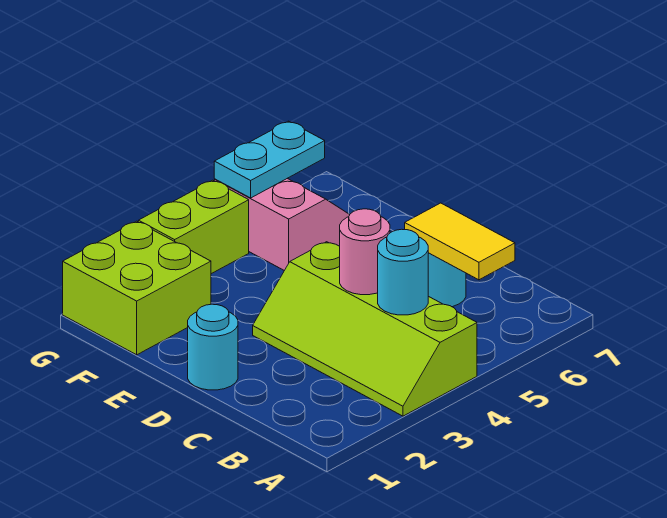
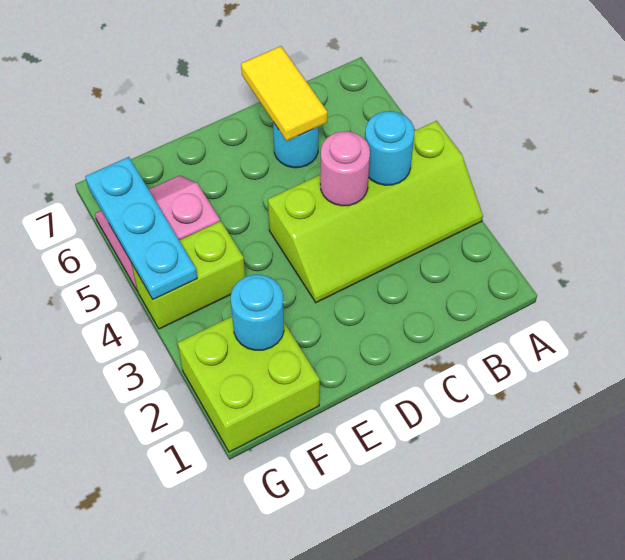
yellow tile B6:C6 level 2 -> yellow tile C6:C7 level 2
cyan round brick D1 level 1 -> cyan round brick F2 level 2
lime brick G3:G4 level 1 -> lime brick F4:G4 level 1
cyan plate G5:G6 level 2 -> cyan plate G4:G6 level 2

